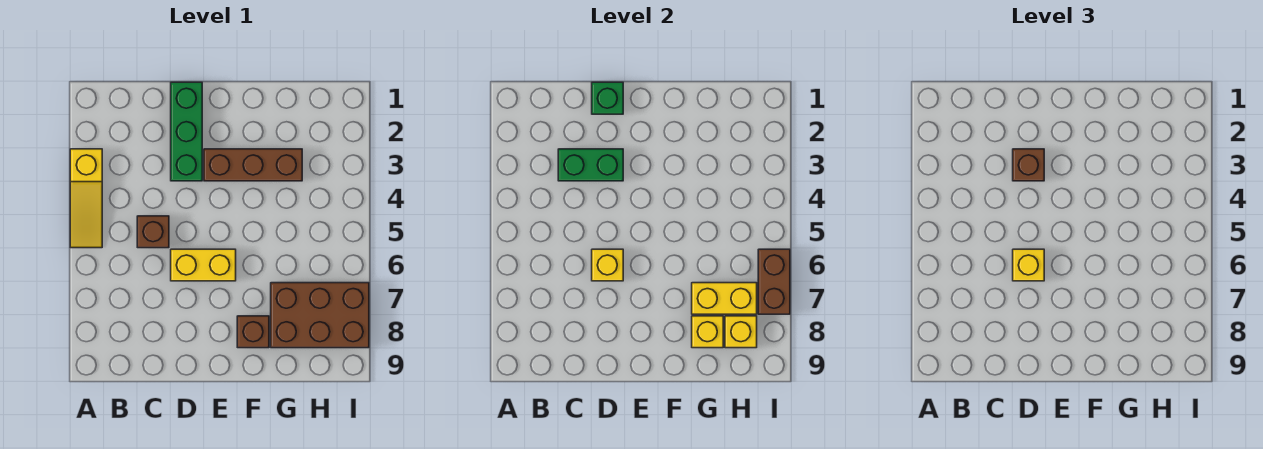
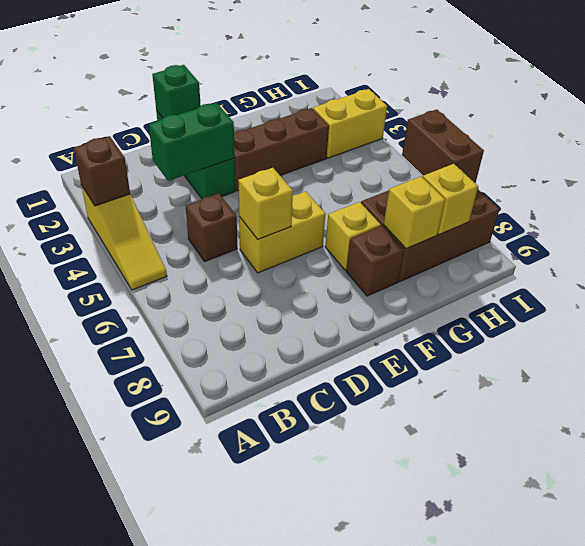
brown brick D3 level 3 -> brown brick A3 level 2
yellow brick D6 level 3 -> yellow brick F7 level 1
yellow brick G7:H7 level 2 -> yellow brick H3:I3 level 1

